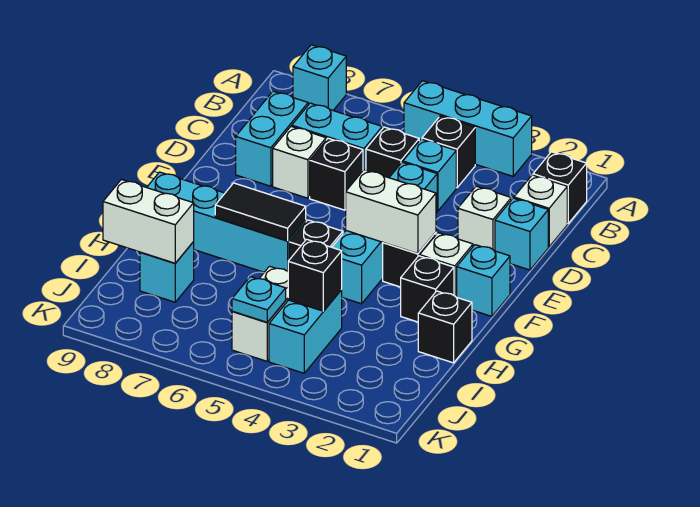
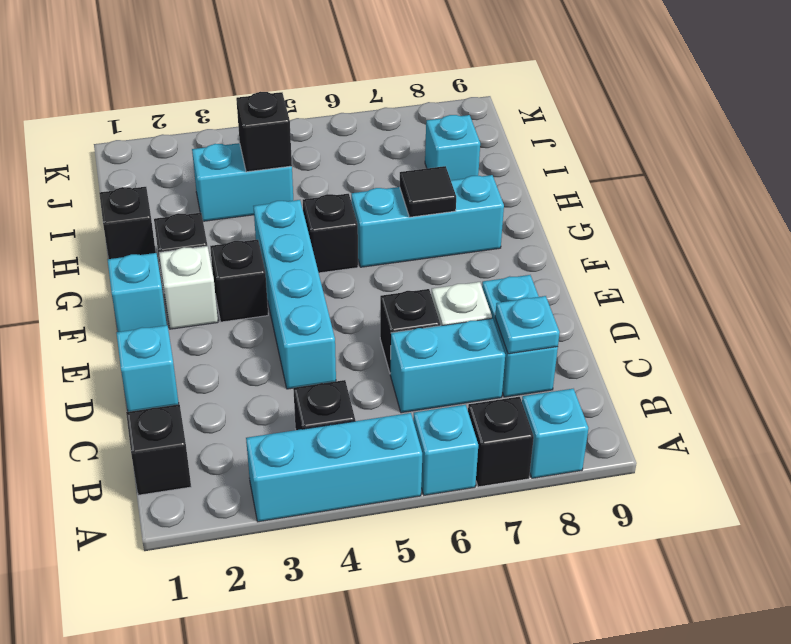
white brick C1 level 1 -> none
cyan brick C4 level 1 -> cyan brick A6 level 1
black brick C5 level 1 -> black brick A7 level 1
white brick D2 level 1 -> none
white brick F3:F4 level 2 -> none
cyan brick G6:G9 level 1 -> cyan brick G6:G8 level 1
black tile G6:G7 level 2 -> black tile G7 level 2
cyan brick I4:J4 level 1 -> cyan brick I3:I4 level 1
white brick I5:J5 level 1 -> none
white brick I8:I9 level 2 -> none
cyan plate J5 level 2 -> cyan plate C8 level 2

